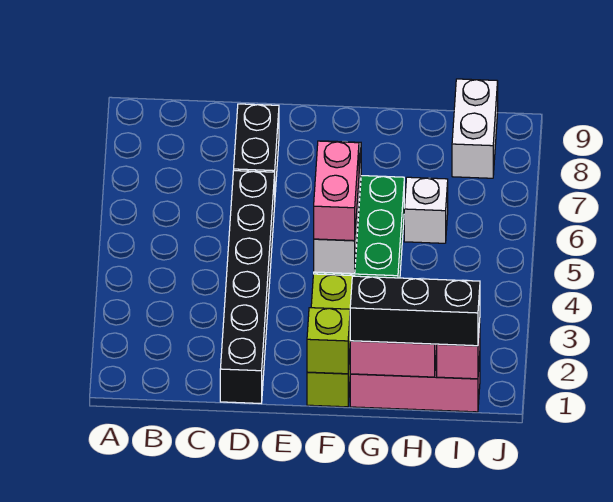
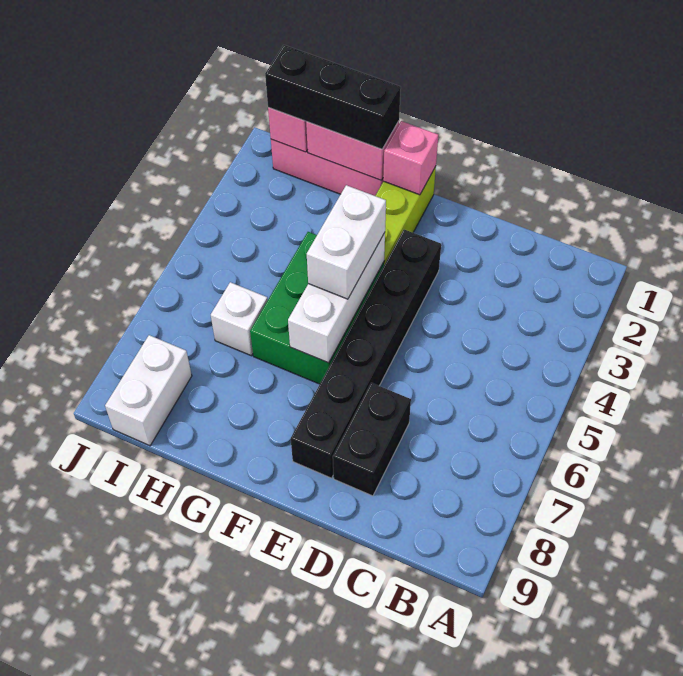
black brick D1:D6 level 1 -> black brick E3:E8 level 1
lime brick F1 level 2 -> pink brick F1 level 2
pink brick F4:F5 level 3 -> white brick F4:F5 level 3

